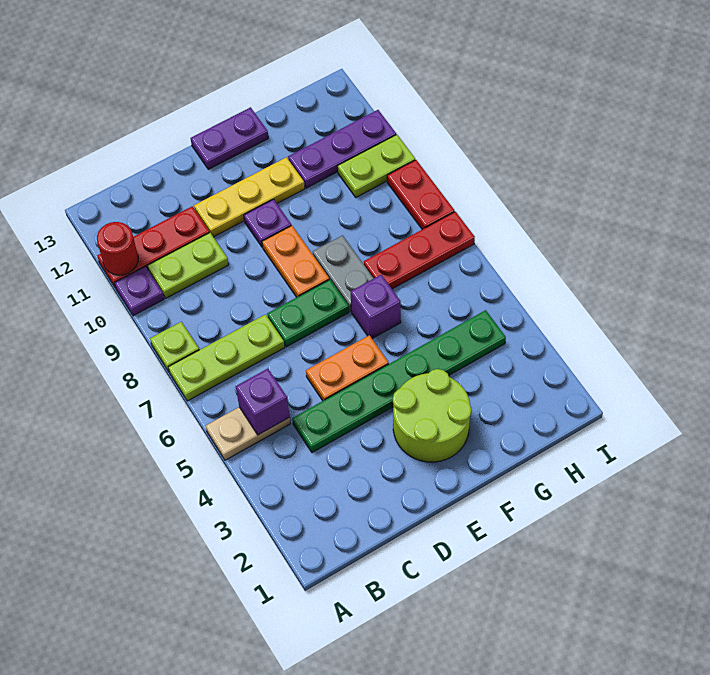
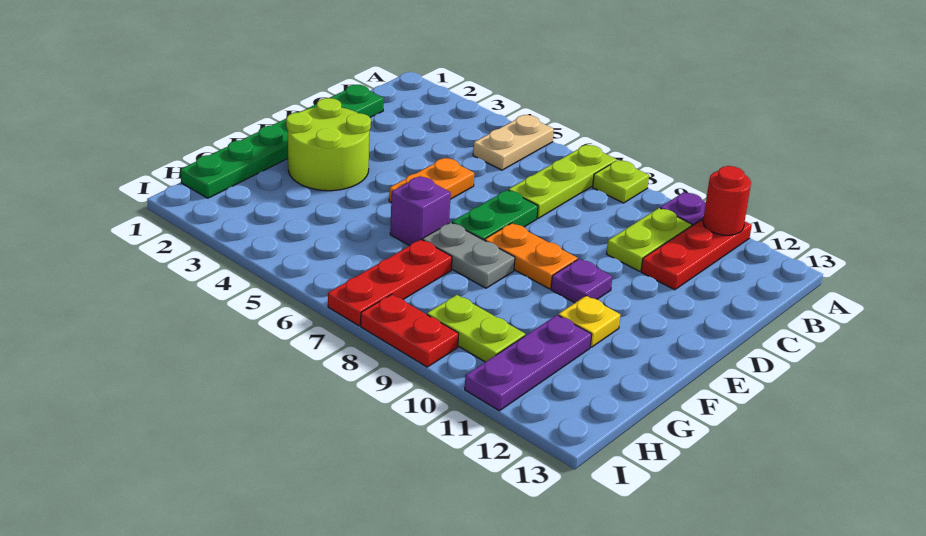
purple brick B5 level 2 -> none
green plate C4:H4 level 1 -> green plate C1:H1 level 1
yellow plate D11:F11 level 1 -> yellow plate F11 level 1
purple plate E13:F13 level 1 -> none
lime plate H10:I10 level 1 -> lime plate H9:H10 level 1

